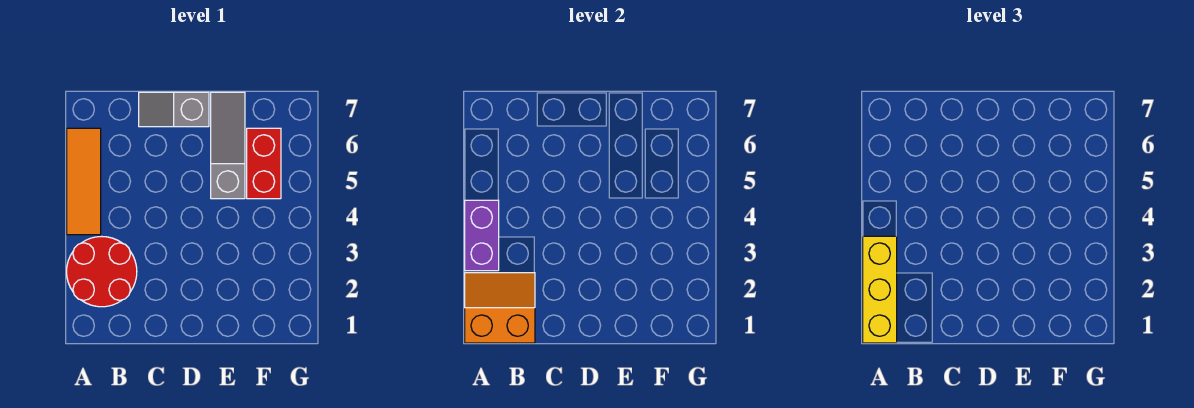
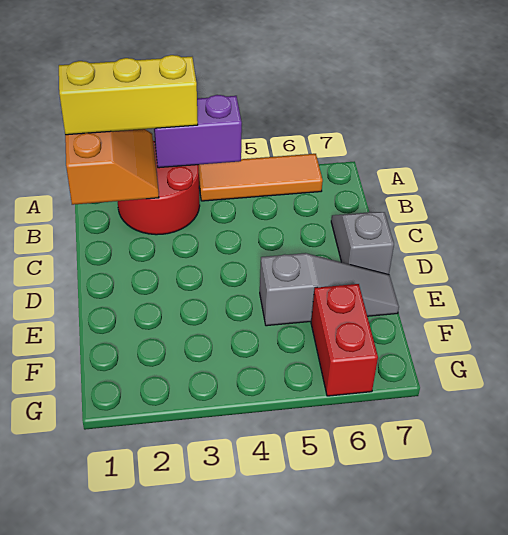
red brick F5:F6 level 1 -> red brick F6:G6 level 1

